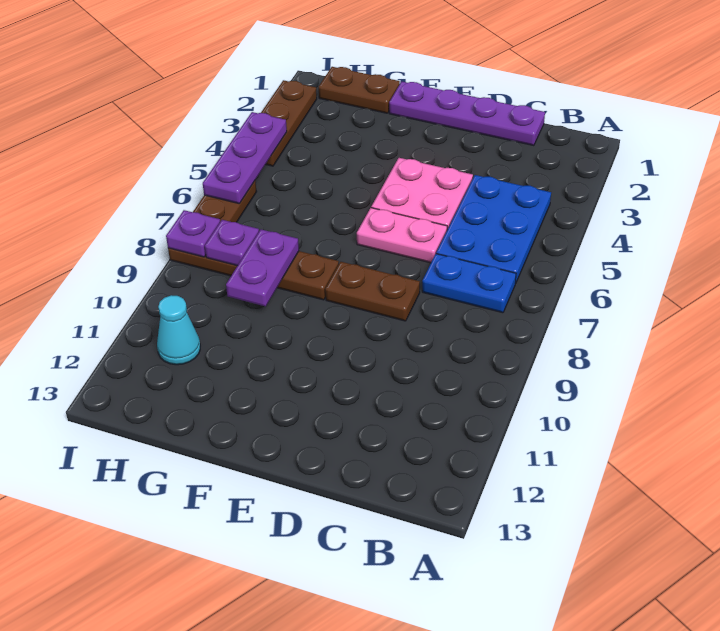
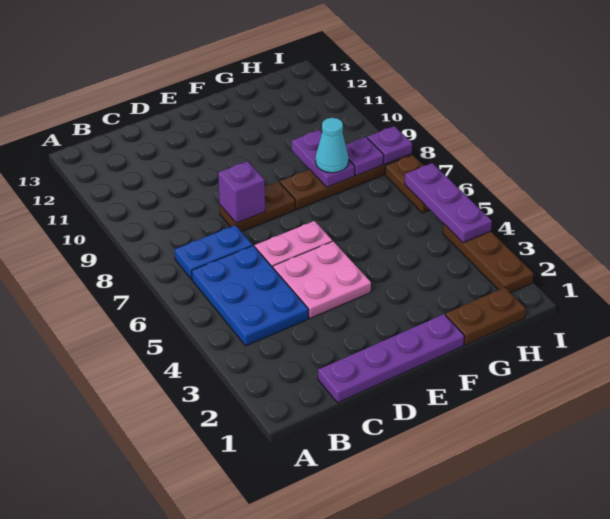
none -> purple brick D8 level 2
cyan cone H11 level 1 -> cyan cone G8 level 3

